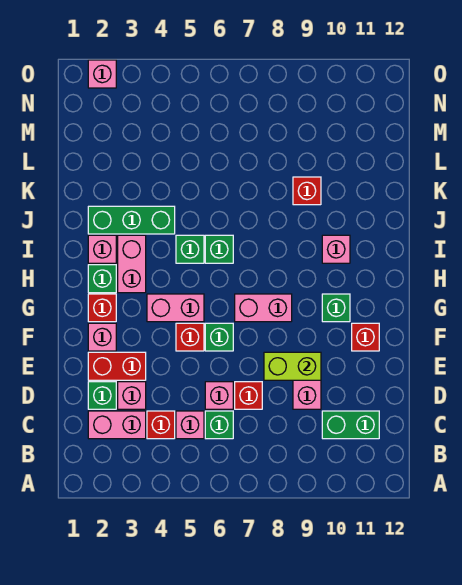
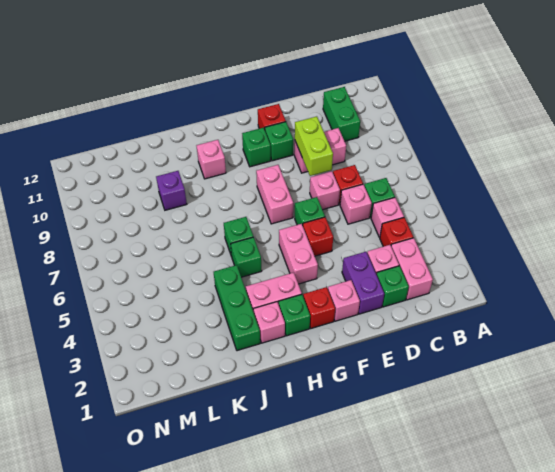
red brick E2:E3 level 1 -> purple brick E2:E3 level 1
none -> green brick F10 level 1
red brick K9 level 1 -> purple brick K9 level 1
pink brick O2 level 1 -> pink brick E7 level 1

